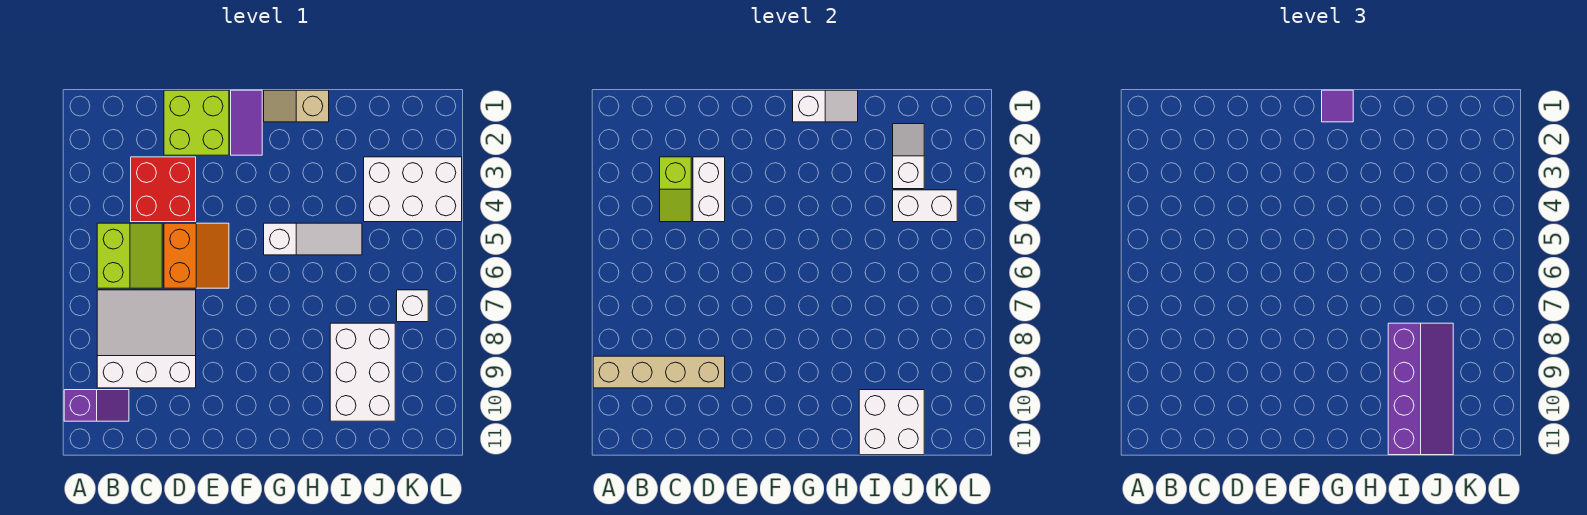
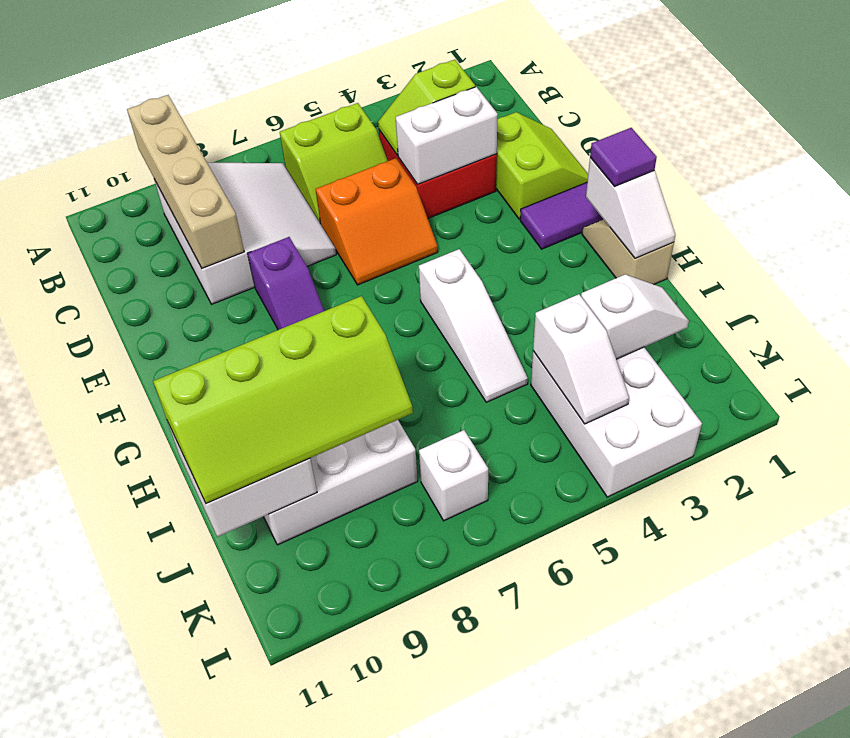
purple slope A10:B10 level 1 top A -> purple slope E8:F8 level 1 top E
lime brick D1:E2 level 1 -> lime slope D1:E2 level 1 top 2
purple slope I8:J11 level 3 top I -> lime slope I8:J11 level 3 top I
white brick J4:K4 level 2 -> white slope J4:K4 level 2 top J

